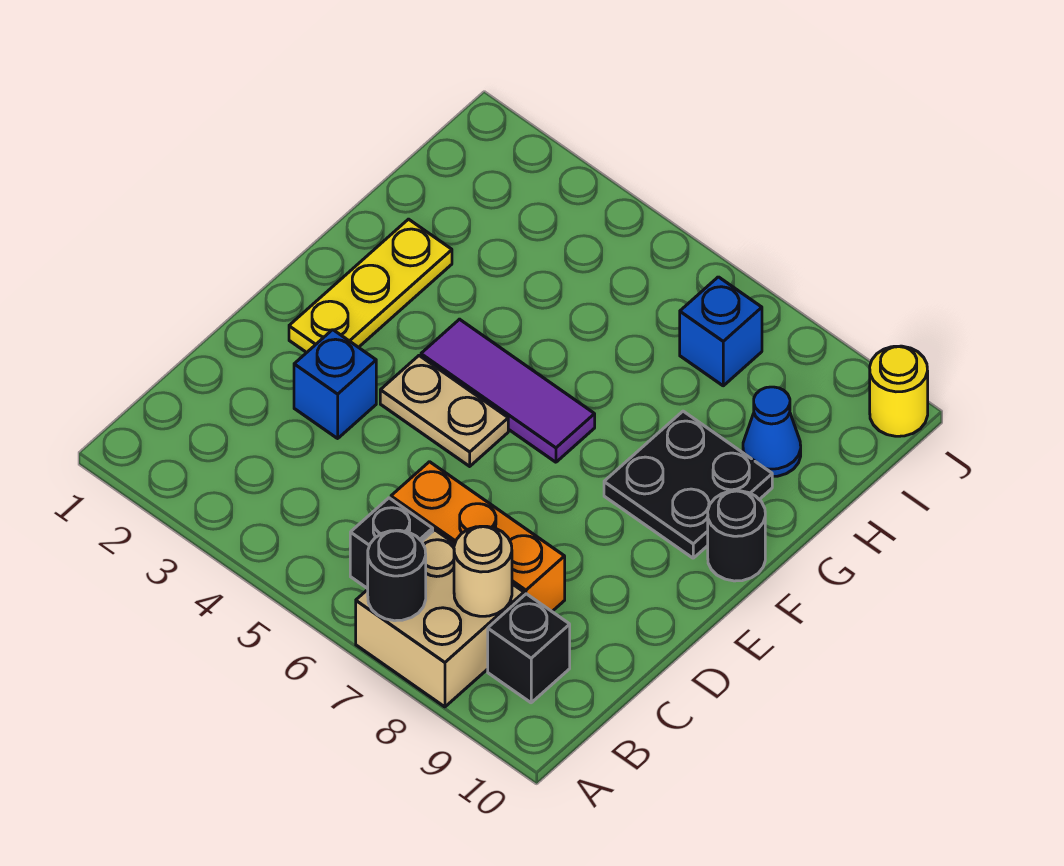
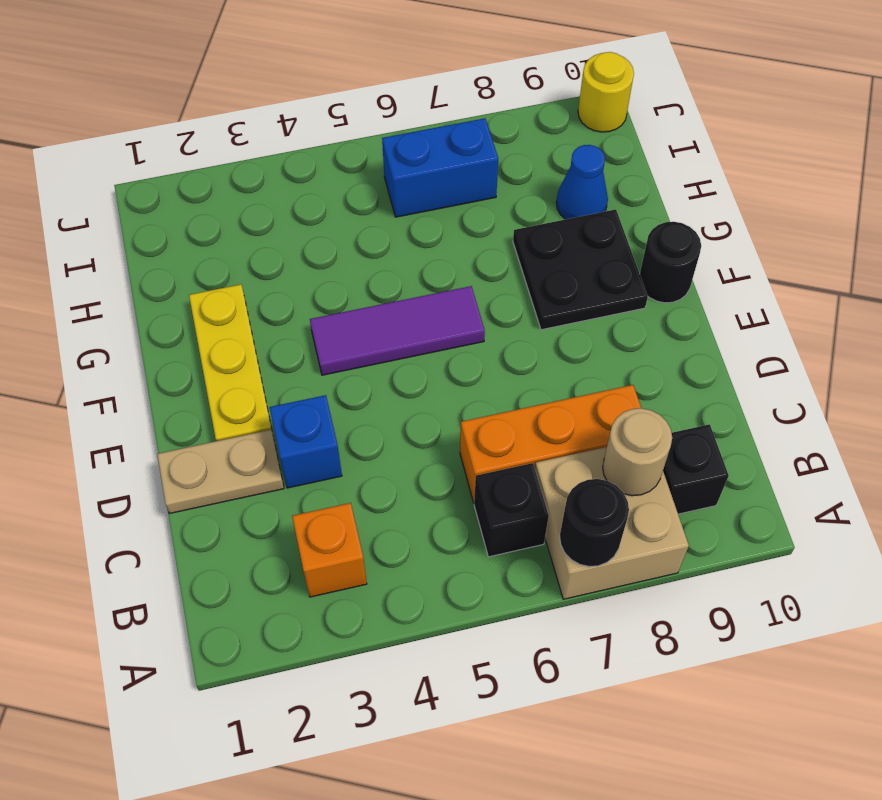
none -> orange brick B3 level 1
tan plate E4:E5 level 1 -> tan plate D1:D2 level 1
blue brick I7 level 1 -> blue brick I6:I7 level 1

